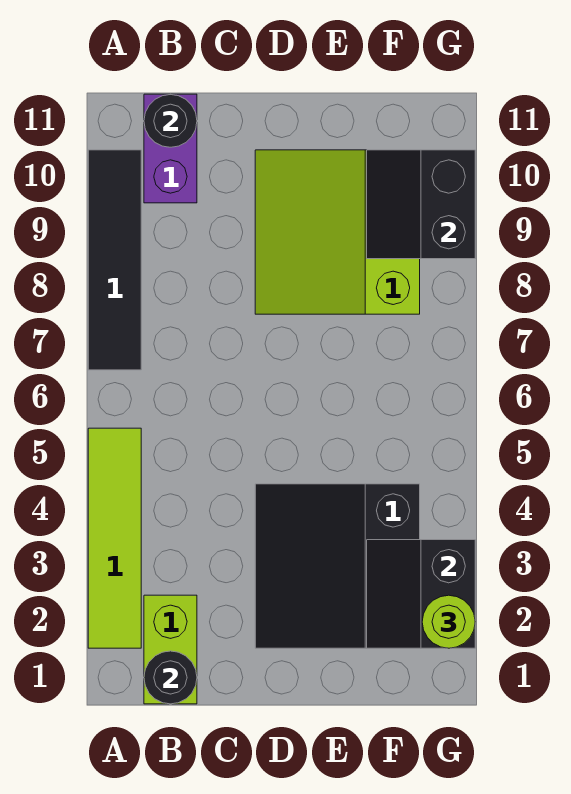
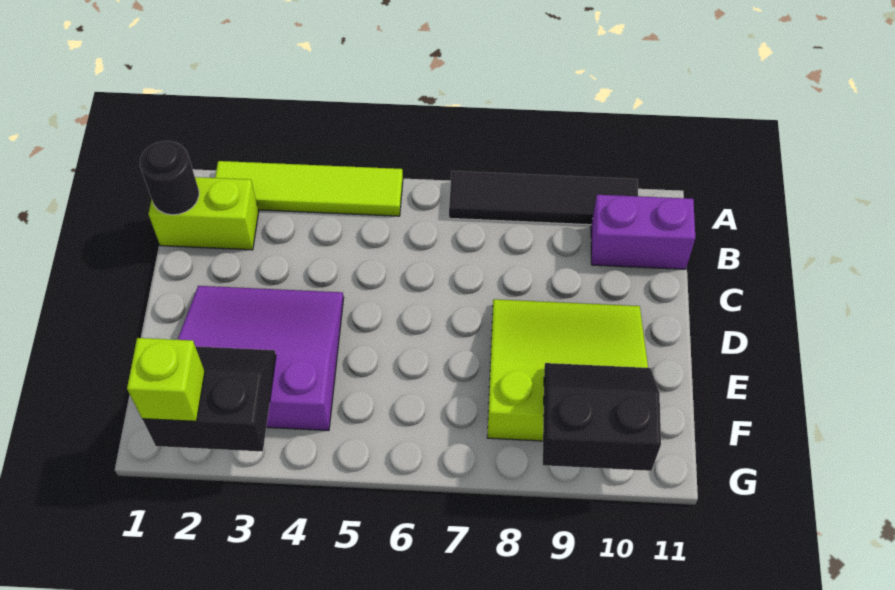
black round brick B11 level 2 -> none
black slope D2:F4 level 1 top F -> purple slope D2:F4 level 1 top F
lime round brick G2 level 3 -> lime brick G2 level 3

